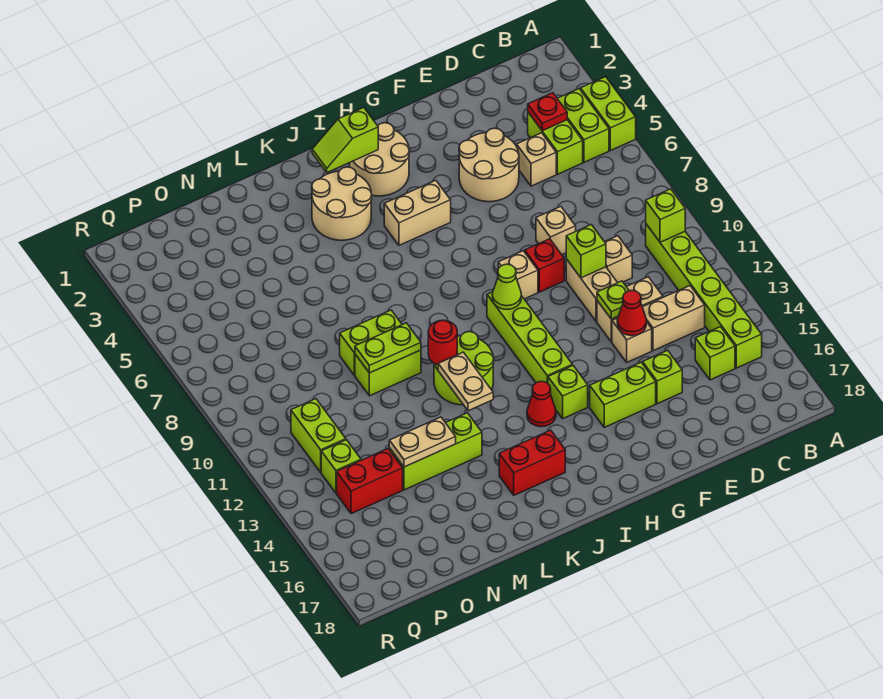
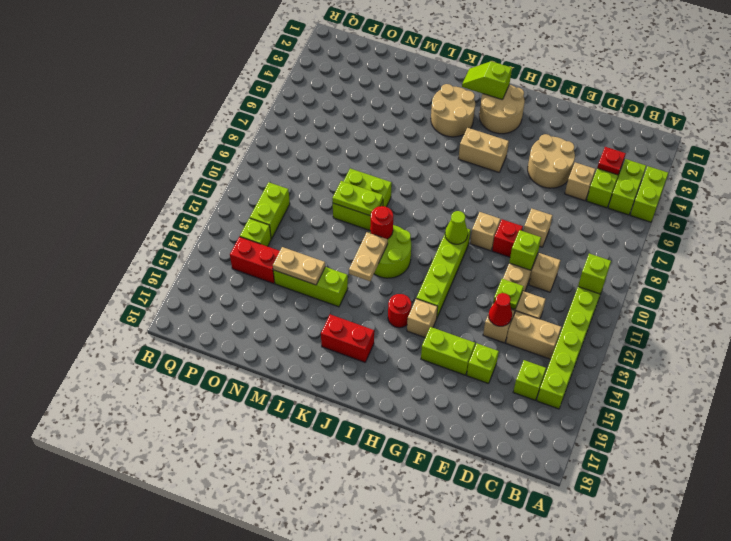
lime brick H14 level 1 -> tan brick H14 level 1
red cone I14 level 1 -> red round brick I14 level 1

